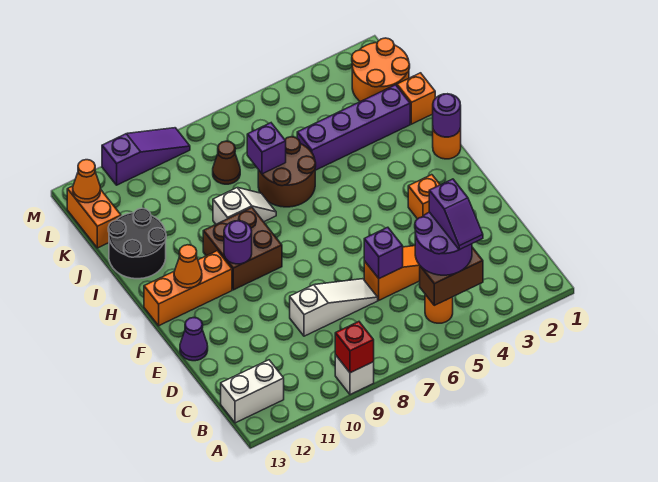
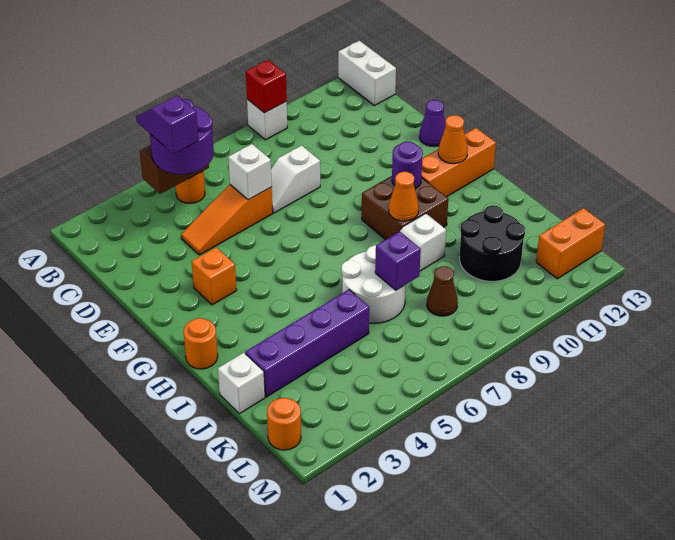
white brick B12:B13 level 1 -> white brick A13:B13 level 1
purple brick D6 level 2 -> white brick D6 level 2
white slope D7:D9 level 1 top 9 -> white slope D7:D8 level 1 top 8
purple round brick H1 level 2 -> none
brown round brick I6:J7 level 1 -> white round brick I6:J7 level 1
black round brick I12:J13 level 1 -> black round brick J10:K11 level 1
orange brick J1 level 1 -> white brick J1 level 1
orange round brick K1:L2 level 1 -> orange round brick L1 level 1
orange brick K13:L13 level 1 -> orange brick L12:L13 level 1
orange cone L13 level 2 -> orange cone H9 level 2
purple slope M9:M11 level 1 top 11 -> none

